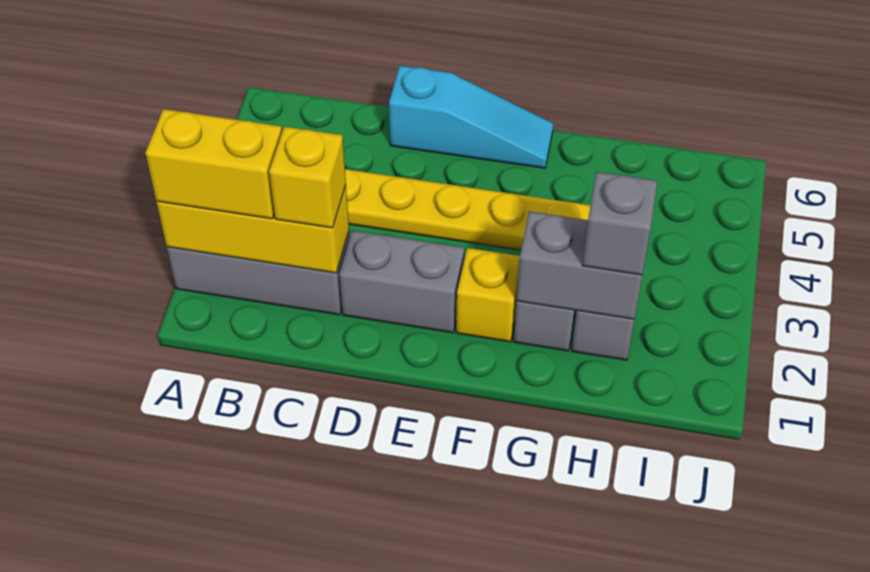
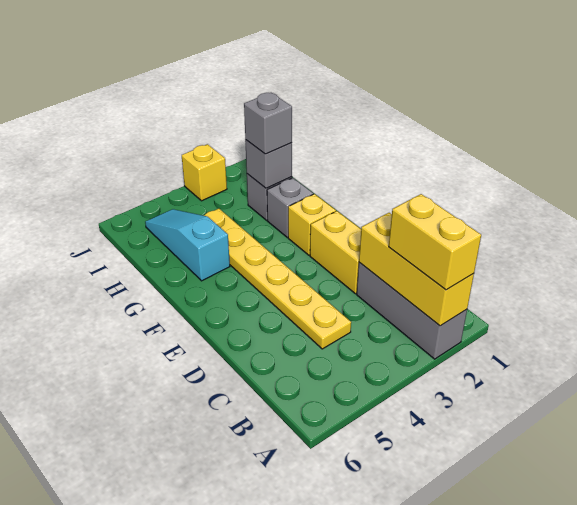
yellow brick C2 level 3 -> yellow brick J3 level 1
grey brick D2:E2 level 1 -> yellow brick D2:E2 level 1
cyan slope D6:F6 level 1 top D -> cyan slope G5:I5 level 1 top G
grey brick G2:H2 level 2 -> grey brick H2 level 2

